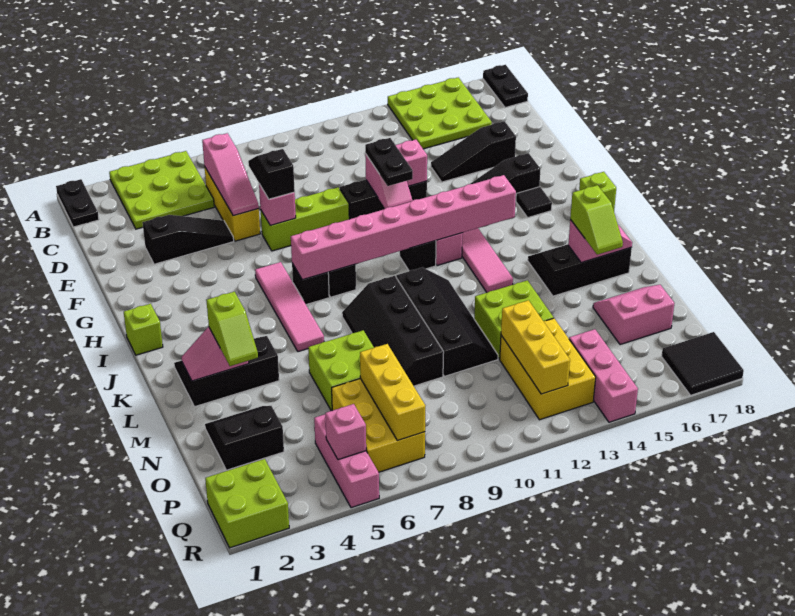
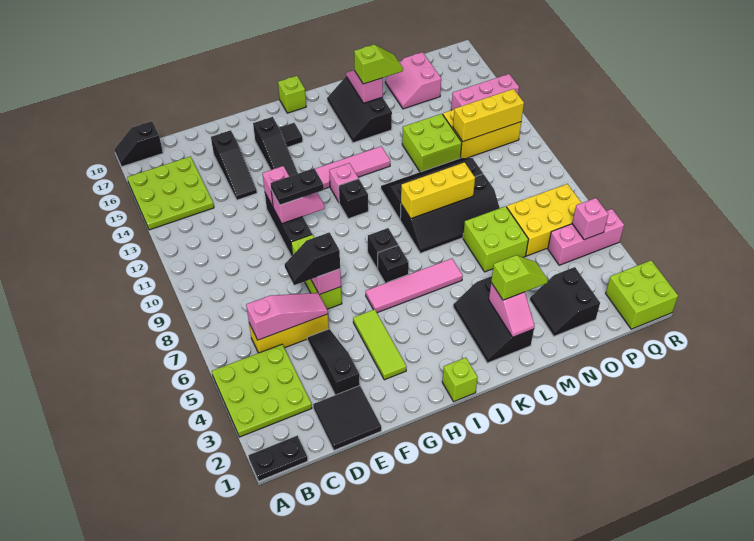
black plate A18:B18 level 1 -> black slope A18:B18 level 1 top B
none -> lime tile G3:G5 level 1
pink brick I7:I14 level 2 -> none
yellow brick O7:Q7 level 2 -> yellow brick K9:M9 level 2
black tile Q17:R18 level 1 -> black tile D1:E2 level 1

